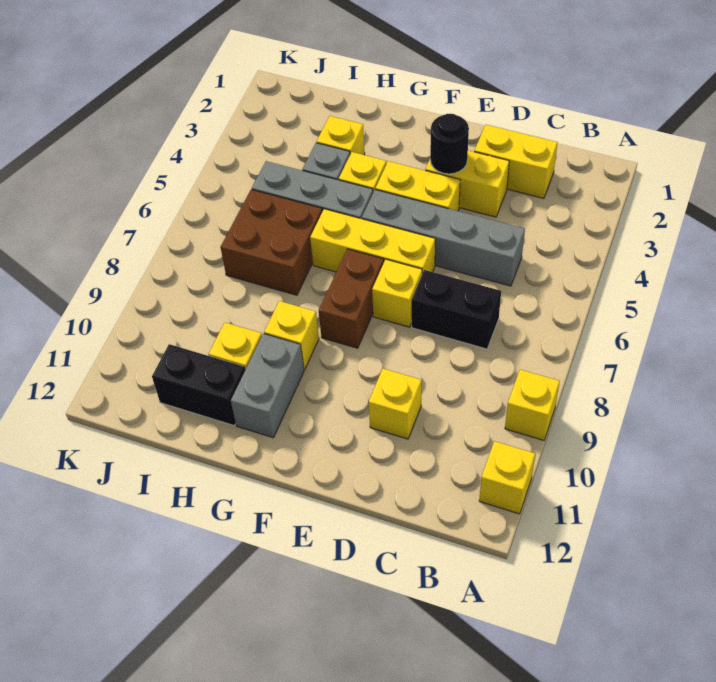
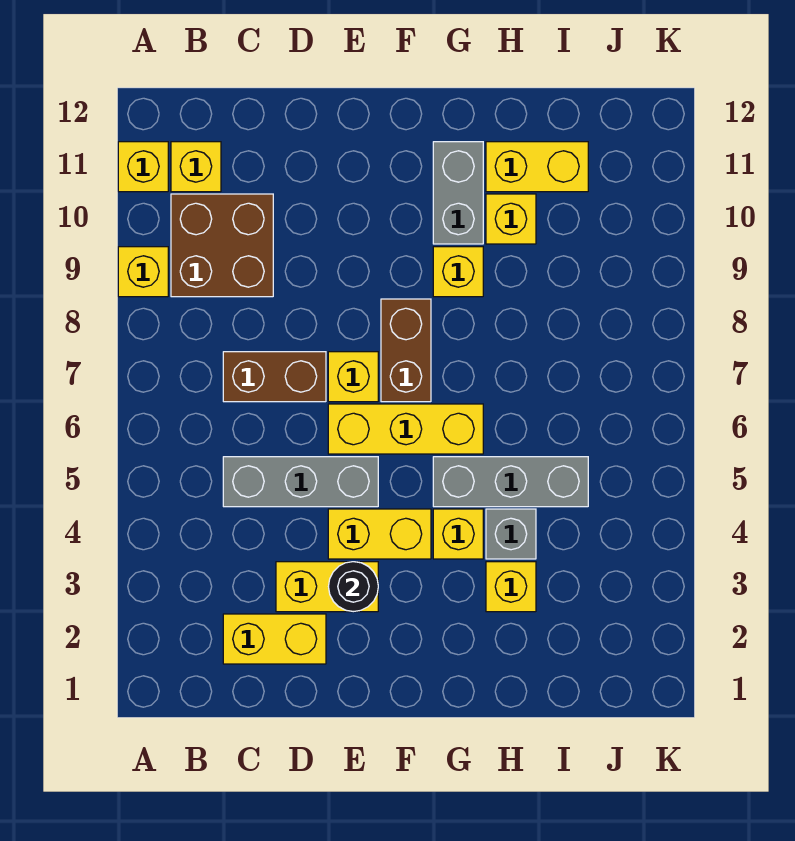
grey brick C5:F5 level 1 -> grey brick C5:E5 level 1
black brick C7:D7 level 1 -> brown brick C7:D7 level 1
yellow brick D10 level 1 -> yellow brick B11 level 1
brown brick H6:I7 level 1 -> brown brick B9:C10 level 1
black brick H11:I11 level 1 -> yellow brick H11:I11 level 1

